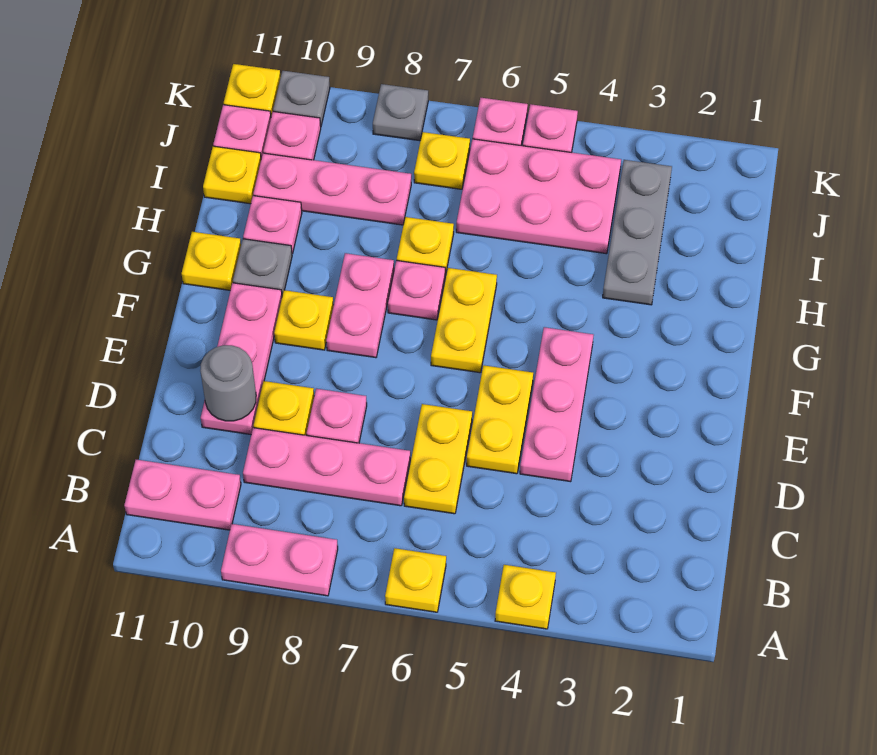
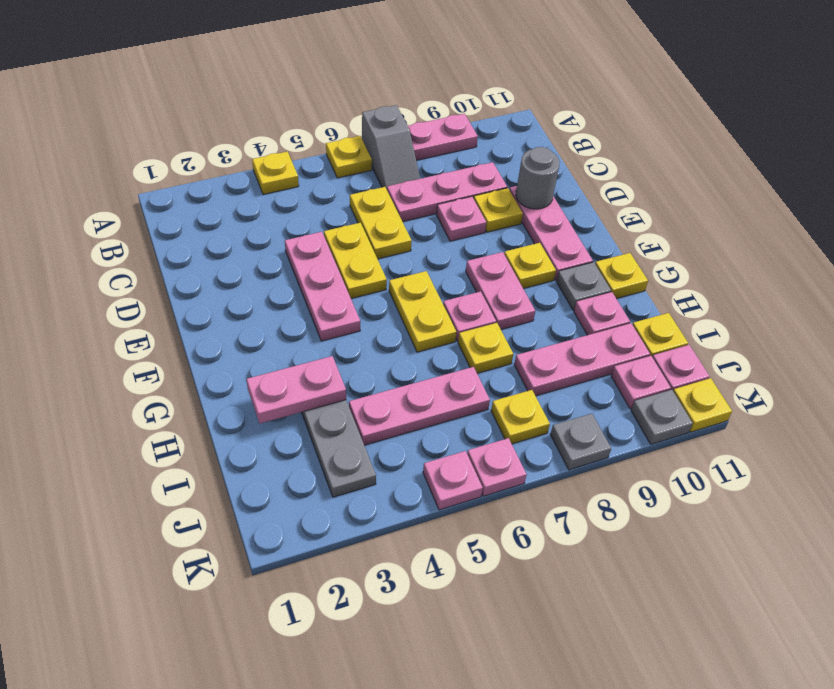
none -> grey slope A7:B7 level 1 top A
pink plate B10:B11 level 1 -> pink plate H2:H3 level 2
pink plate I4:J6 level 1 -> pink plate I4:I6 level 1

